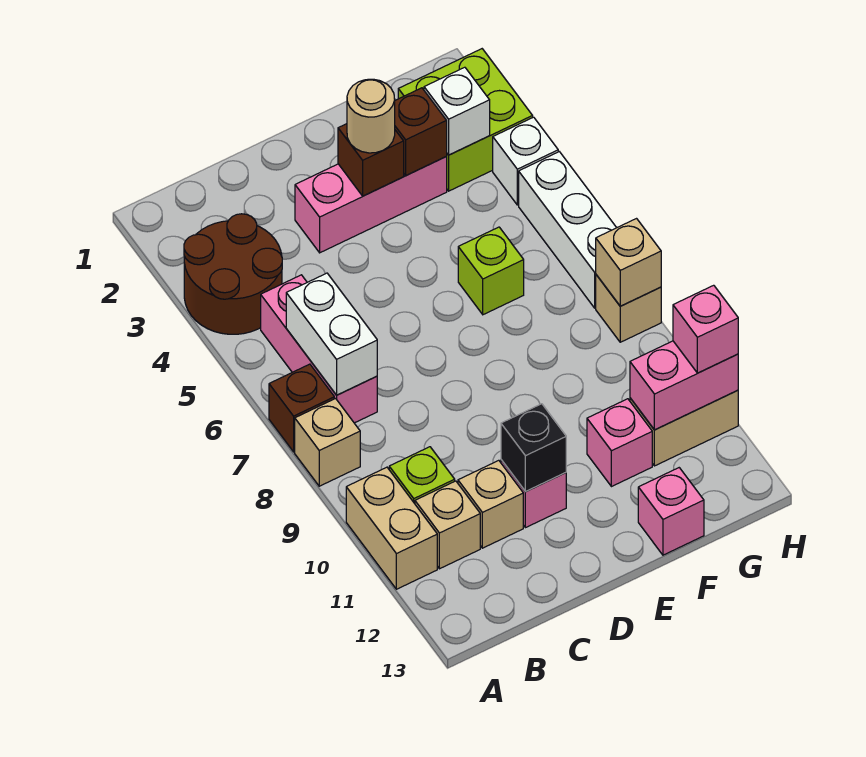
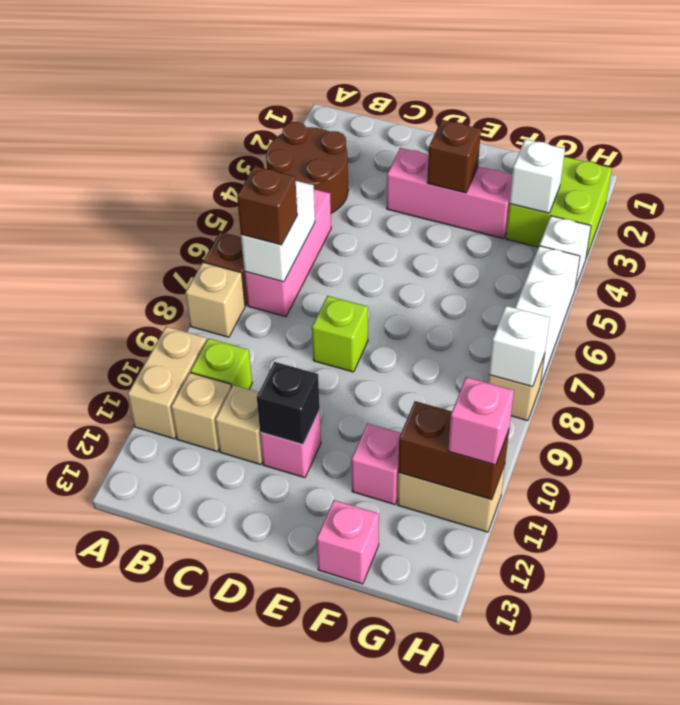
tan round brick E3 level 3 -> none
brown brick F3 level 2 -> brown brick B7 level 3
lime brick F6 level 1 -> lime brick D8 level 1
pink brick G11:H11 level 2 -> brown brick G11:H11 level 2
tan brick H8 level 2 -> white brick H8 level 2

